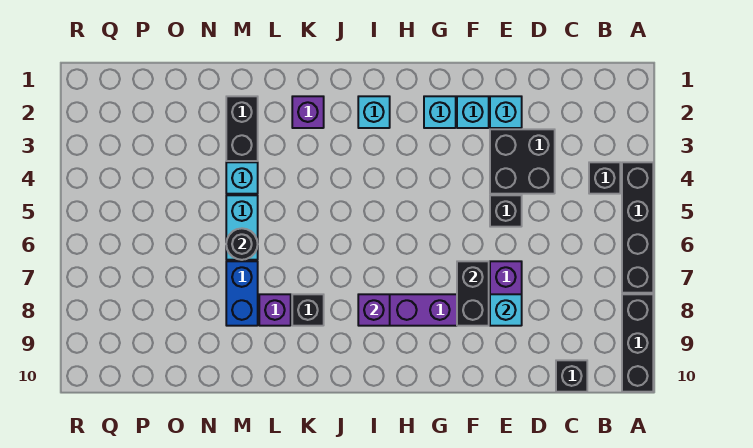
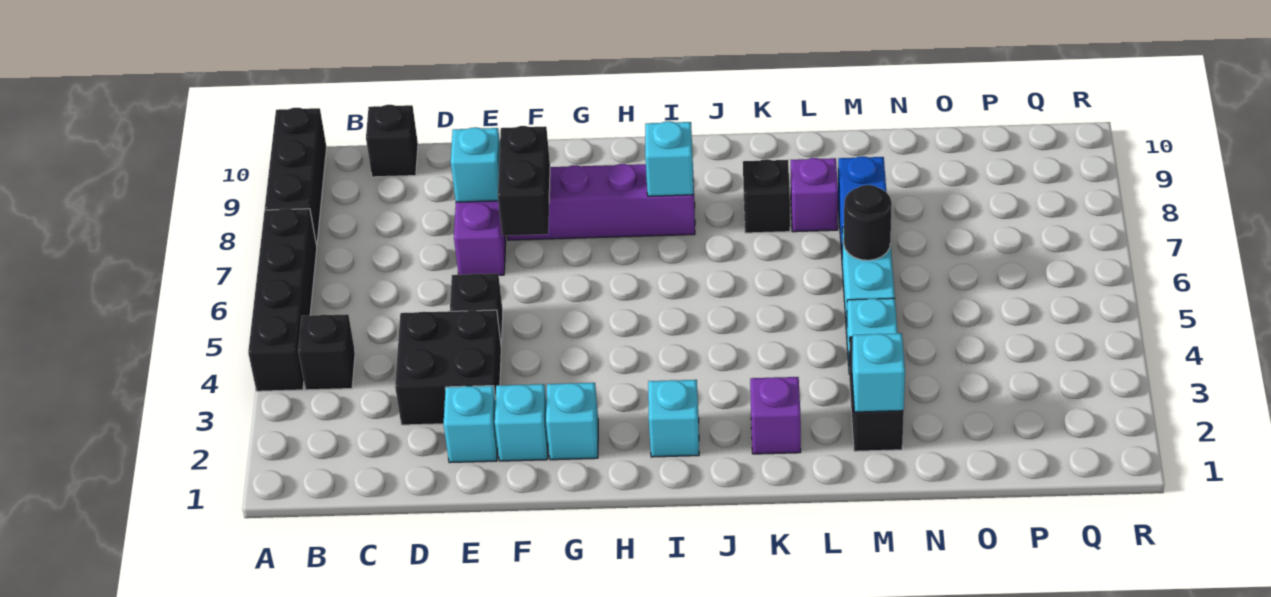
purple brick I8 level 2 -> cyan brick I8 level 2
none -> cyan brick M2 level 2

